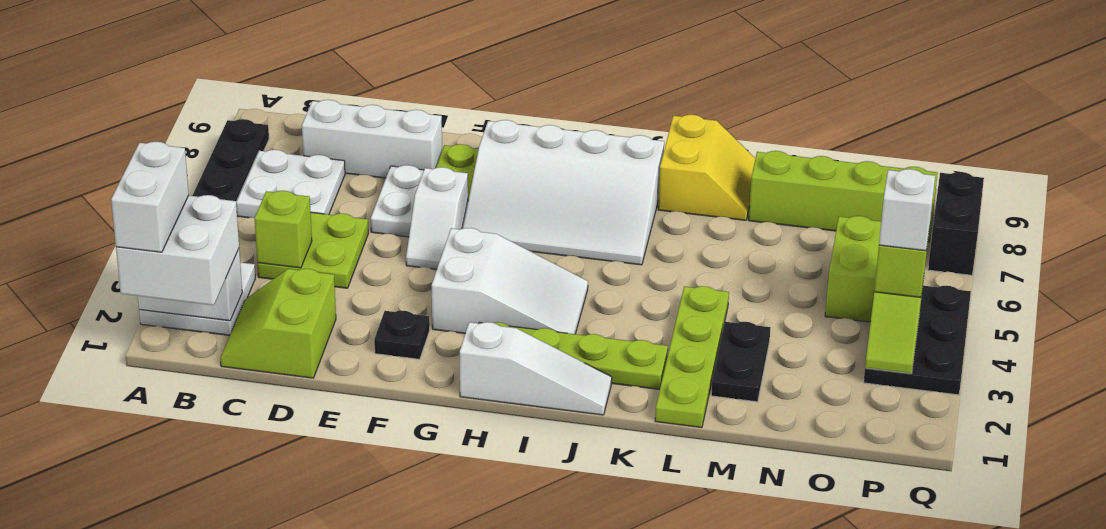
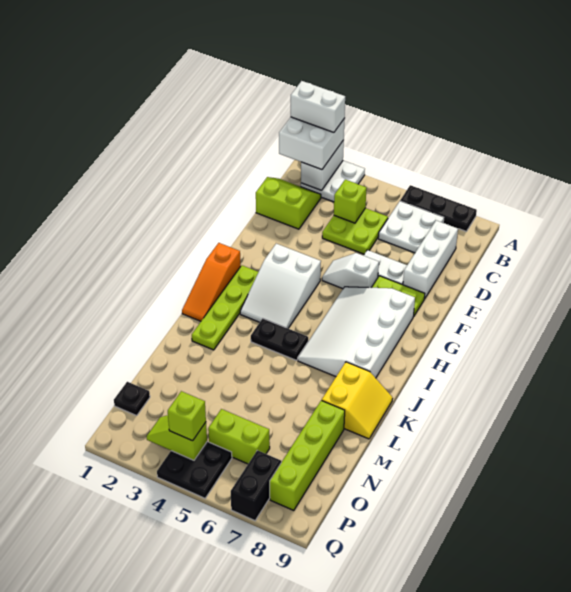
black plate F2 level 1 -> black plate O1 level 1
white slope H1:J1 level 1 top H -> orange slope H1:J1 level 1 top H
yellow slope K8:L9 level 1 top K -> yellow slope K8:L9 level 1 top 8
lime plate L1:L4 level 1 -> none
black plate M2:M3 level 1 -> black plate J4:J5 level 1
black plate P3:Q5 level 1 -> black plate P4:Q5 level 1
white brick P4 level 4 -> none
black brick Q7:Q8 level 1 -> black brick P7:Q7 level 1

